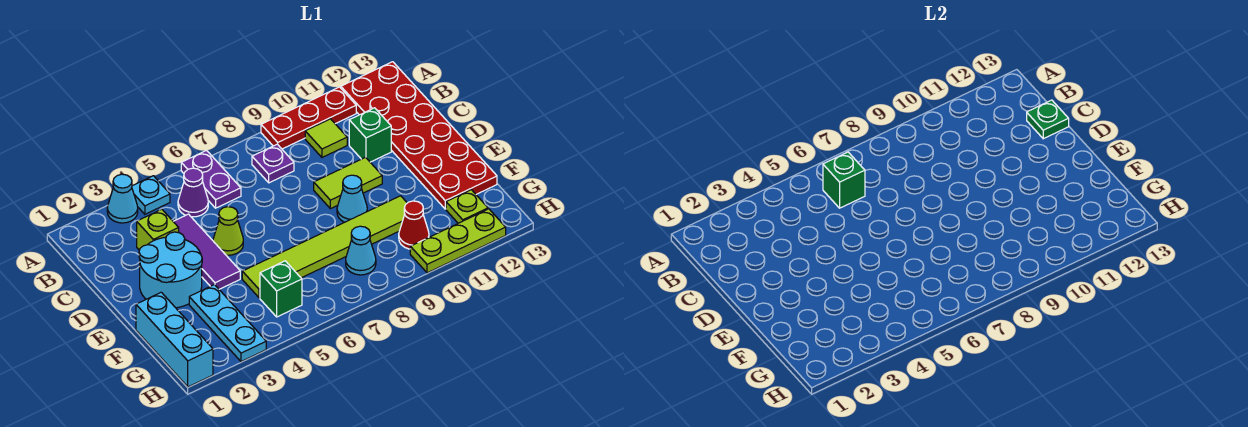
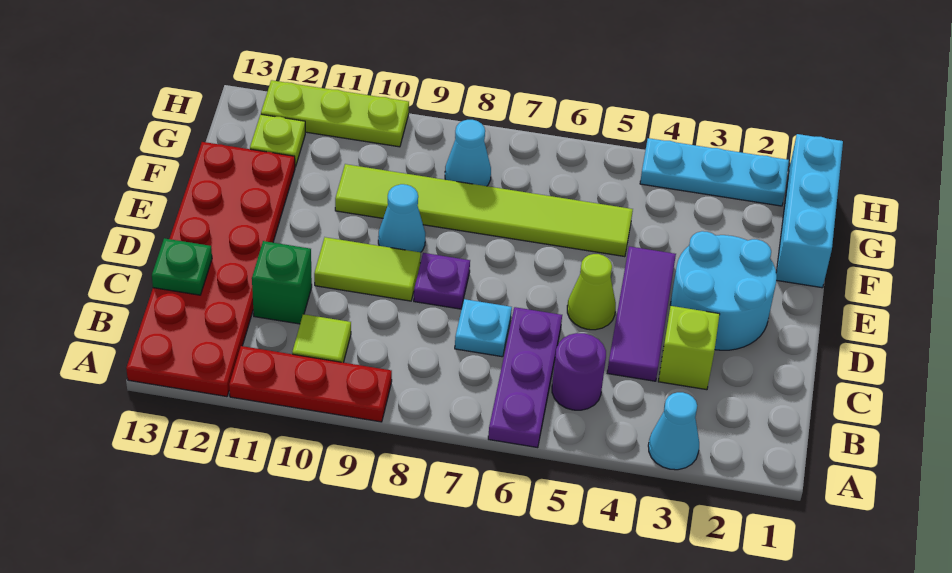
cyan plate A4 level 1 -> cyan plate C7 level 1
purple plate A6:B6 level 1 -> purple plate A6:C6 level 1
purple cone B5 level 1 -> purple round brick B5 level 1
green brick B6 level 2 -> none
purple plate B8 level 1 -> purple plate D8 level 1
cyan plate F3:H3 level 1 -> cyan plate H2:H4 level 1
green brick G5 level 1 -> none
red cone G10 level 1 -> none

